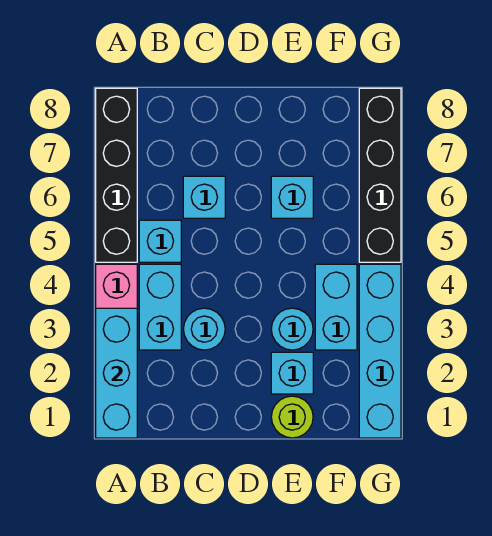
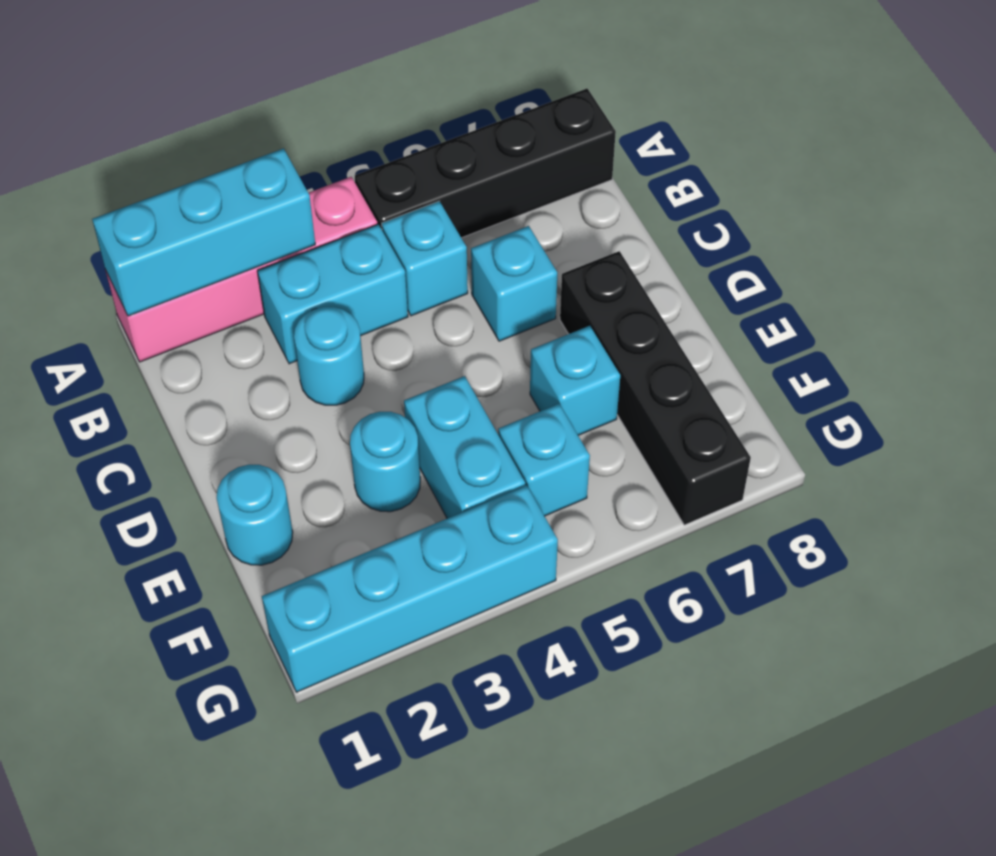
lime round brick E1 level 1 -> cyan round brick E1 level 1
cyan brick E2 level 1 -> cyan brick F5 level 1
cyan brick F3:F4 level 1 -> cyan brick E4:F4 level 1
black brick G5:G8 level 1 -> black brick D7:G7 level 1

